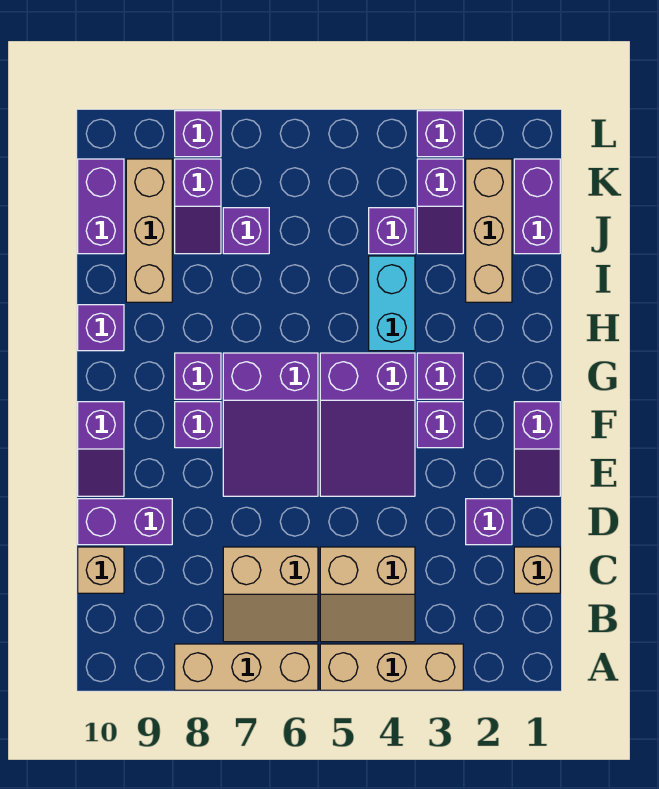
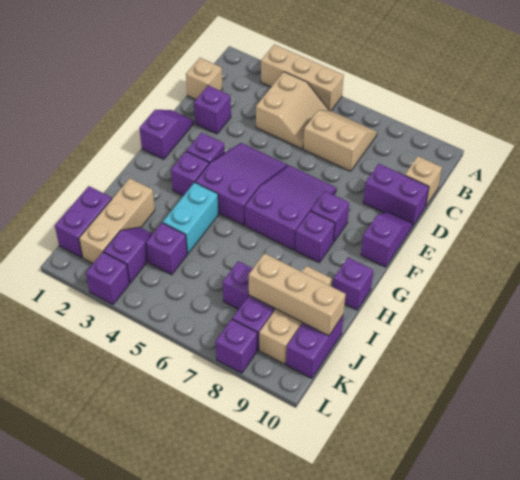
tan brick A6:A8 level 1 -> tan brick J8:J10 level 2
tan slope B4:C5 level 1 top C -> tan slope B4:C5 level 1 top 4

